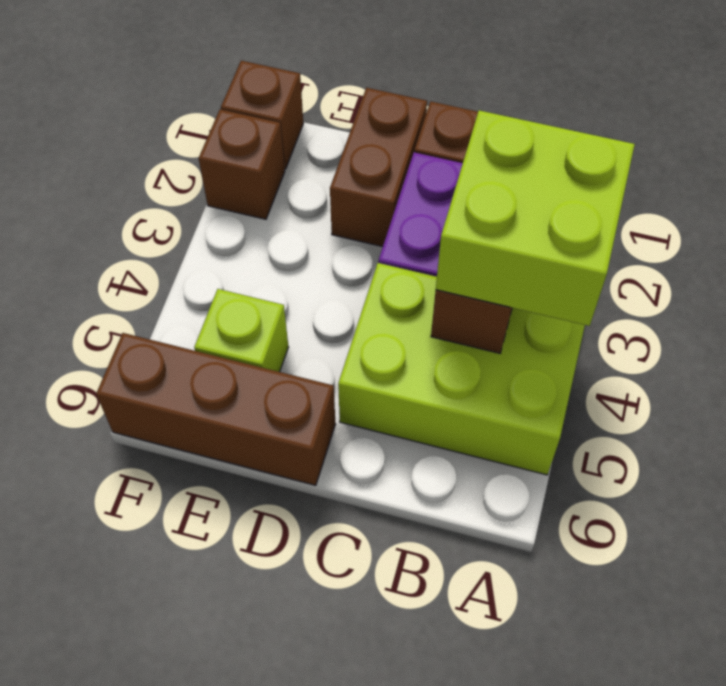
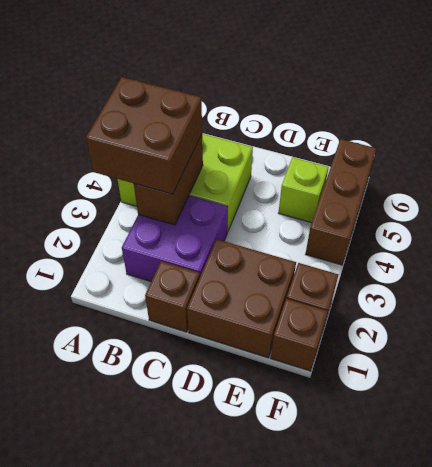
lime brick A3:B4 level 3 -> brown brick A3:B4 level 3
brown brick D1:D2 level 1 -> brown brick D1:E2 level 1
brown brick D6:F6 level 1 -> brown brick F4:F6 level 1

